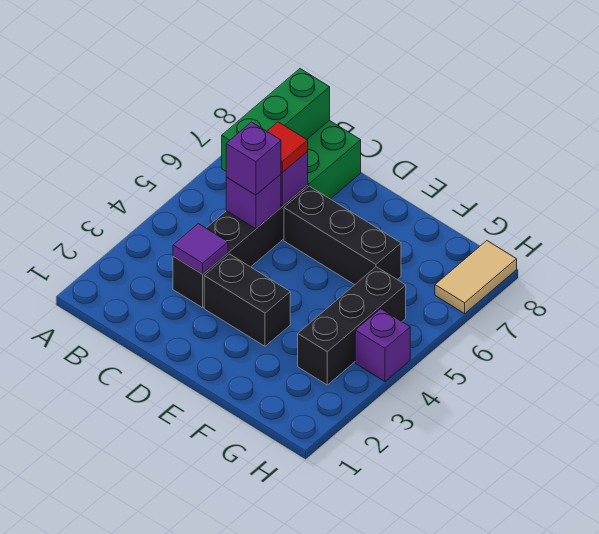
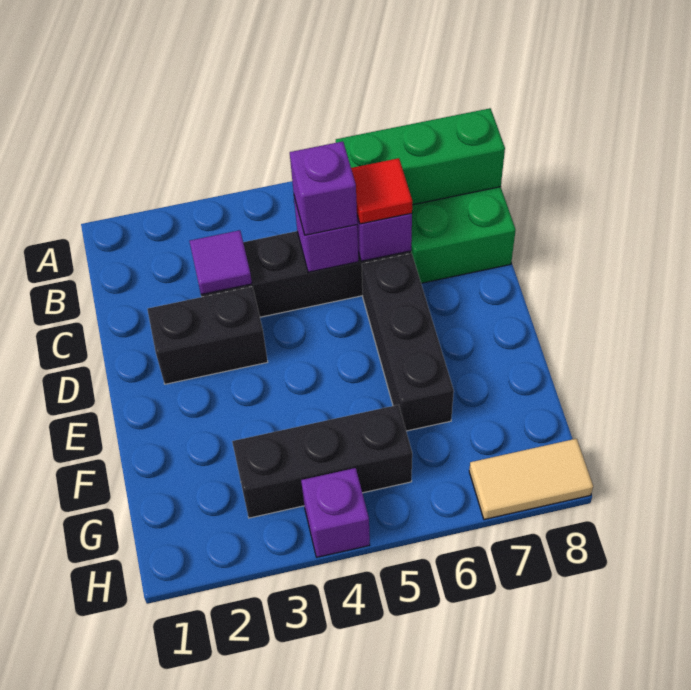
black brick D3:E3 level 1 -> black brick D2:D3 level 1

